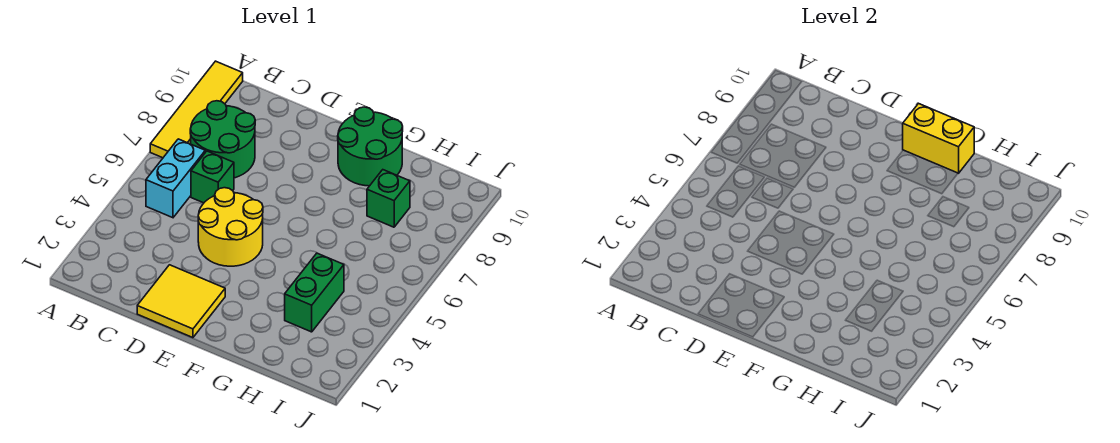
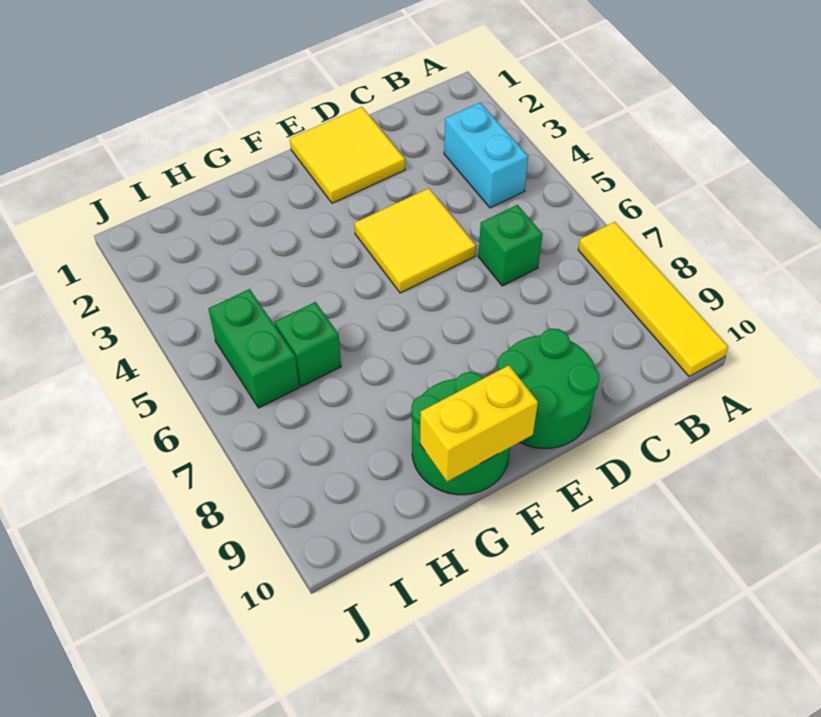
cyan brick B5:B6 level 1 -> cyan brick B3:B4 level 1
green round brick B7:C8 level 1 -> green round brick D9:E10 level 1
yellow round brick D4:E5 level 1 -> yellow tile D4:E5 level 1
green brick H3:H4 level 1 -> green brick I5:I6 level 1
green brick H8 level 1 -> green brick H6 level 1

